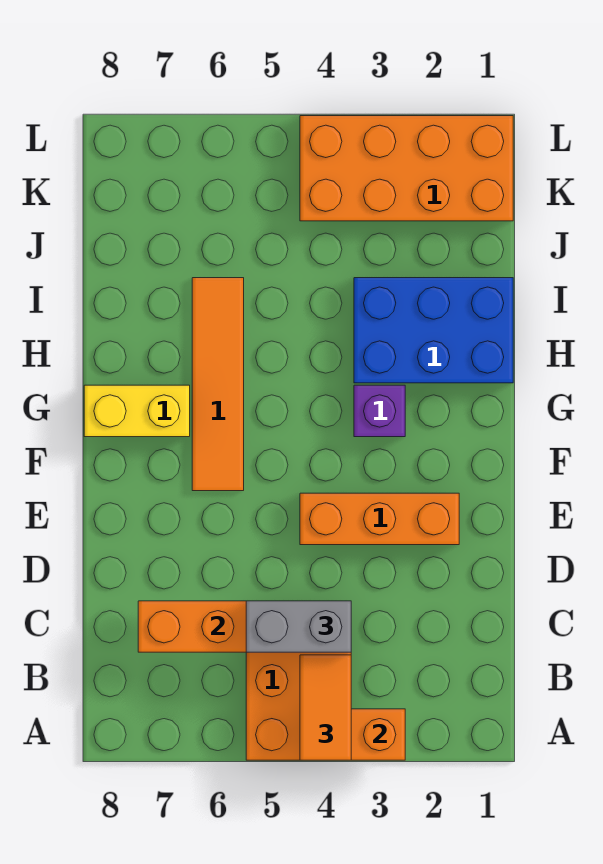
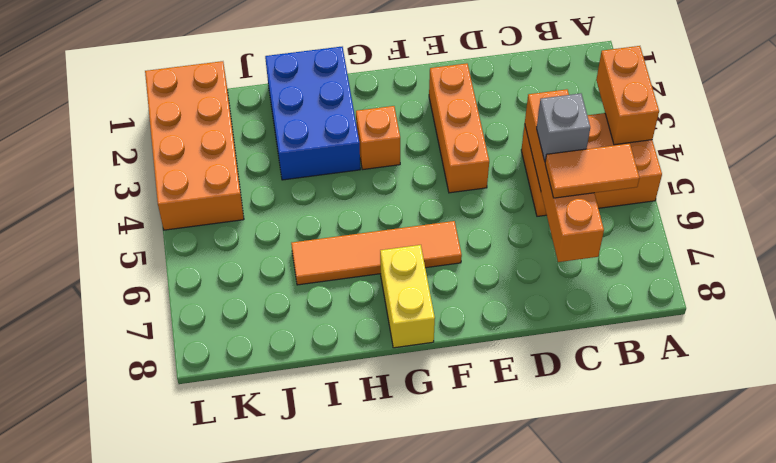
orange tile A4:B4 level 3 -> orange tile B6:C6 level 3
grey brick C4:C5 level 3 -> grey brick C5 level 3
purple brick G3 level 1 -> orange brick G3 level 1

